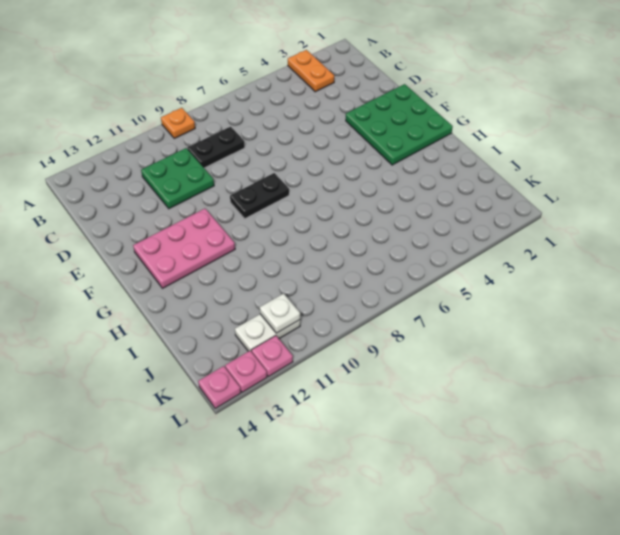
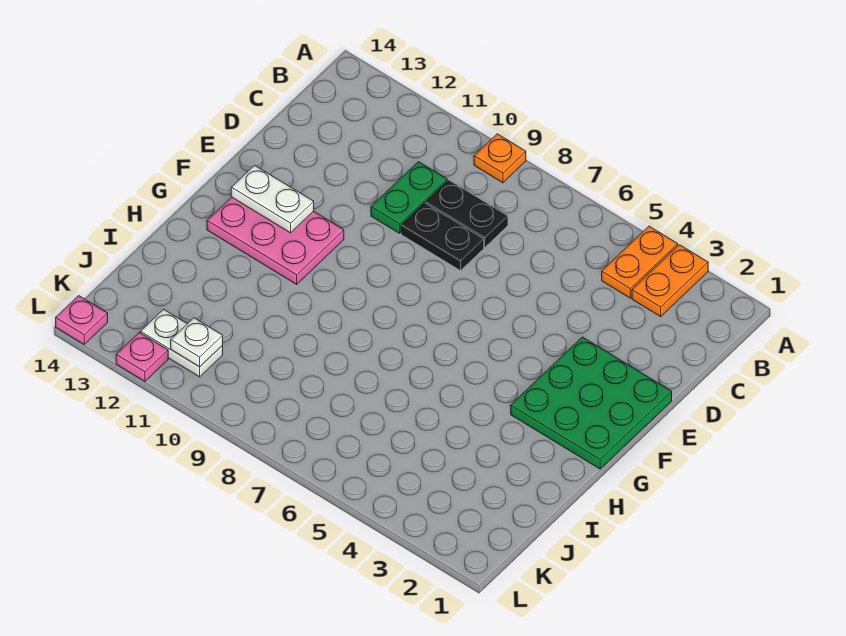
none -> orange plate A4:B4 level 1
green plate C10:D11 level 1 -> green plate C10:D10 level 1
black plate F8:F9 level 1 -> black plate D8:D9 level 1
none -> white plate F12:F13 level 2
pink plate L13 level 1 -> none

